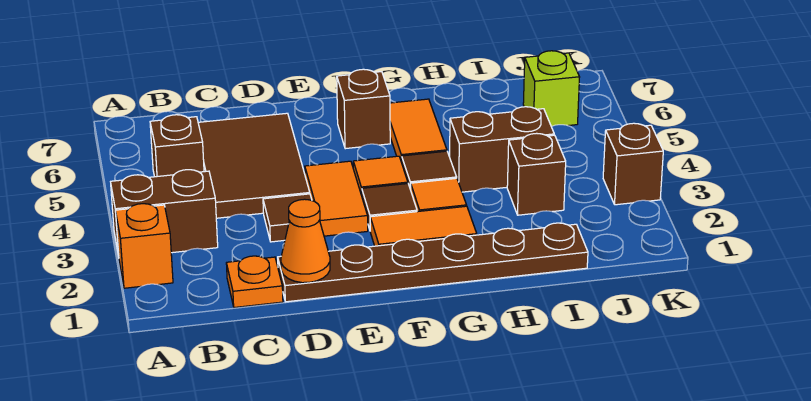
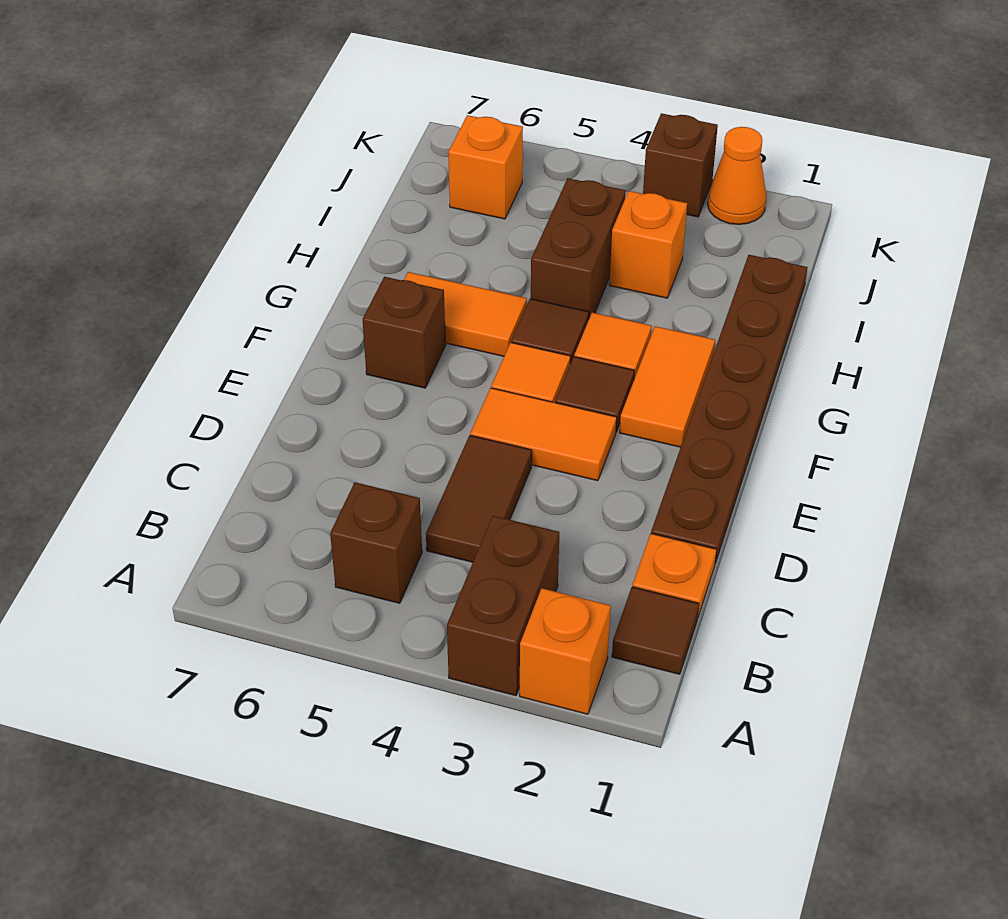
brown tile C4:D6 level 1 -> brown tile C4:D4 level 1
orange cone D1 level 2 -> orange cone K2 level 1
brown tile D3 level 1 -> brown tile B1 level 1
brown brick I3 level 1 -> orange brick I3 level 1
lime brick J6 level 1 -> orange brick J6 level 1

